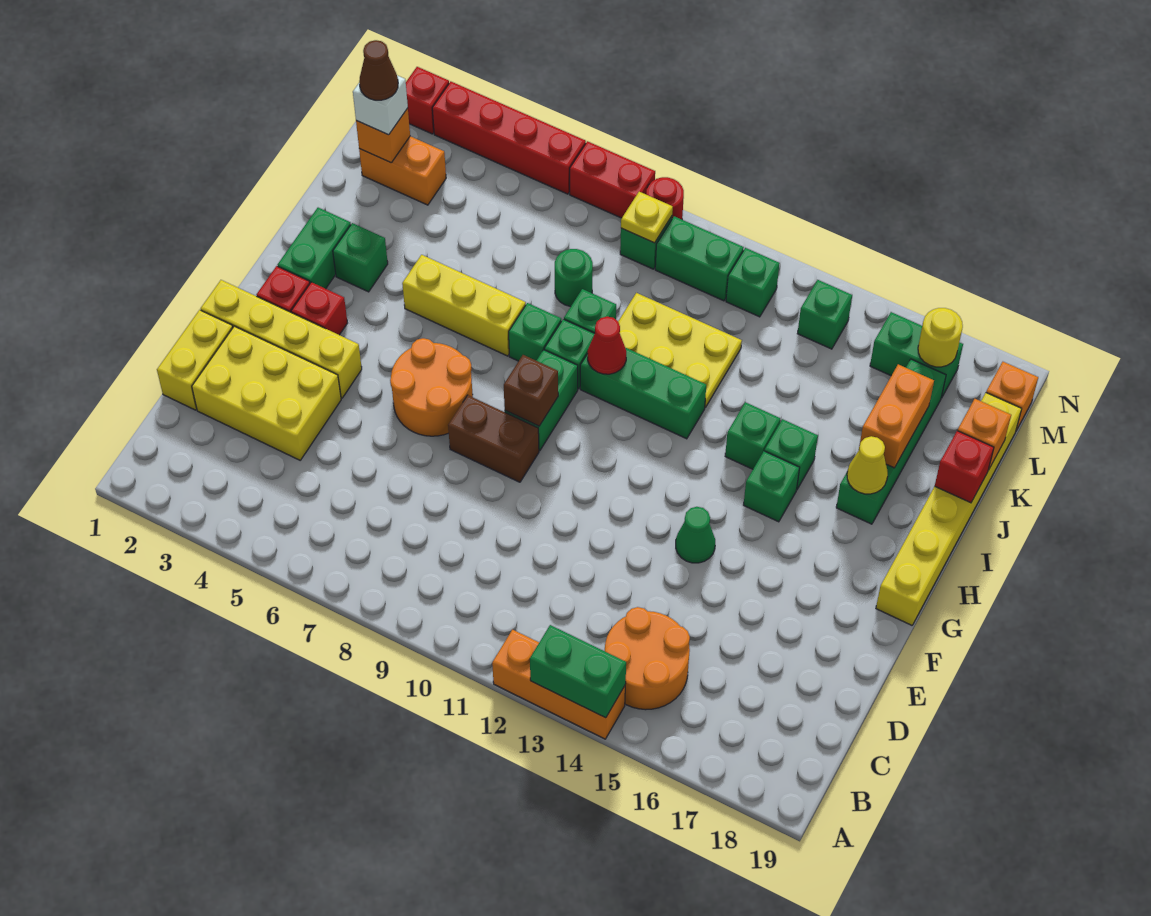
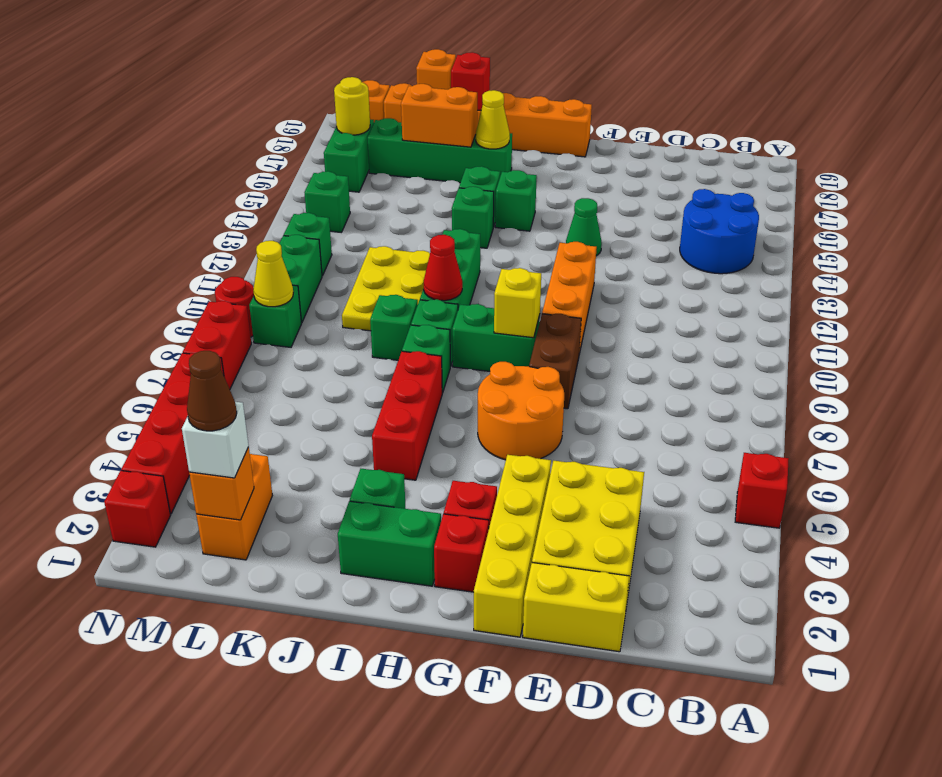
none -> red brick A5 level 1
orange brick A12:A14 level 1 -> orange brick F10:F12 level 1
green brick A13:A14 level 2 -> none
orange round brick B14:C15 level 1 -> blue round brick B14:C15 level 1
brown brick G9 level 2 -> yellow brick G9 level 2
yellow brick G19:L19 level 1 -> orange brick G19:L19 level 1
yellow brick I5:I7 level 1 -> red brick I5:I7 level 1
green round brick K8 level 1 -> none
yellow plate M9 level 2 -> yellow cone M9 level 2

